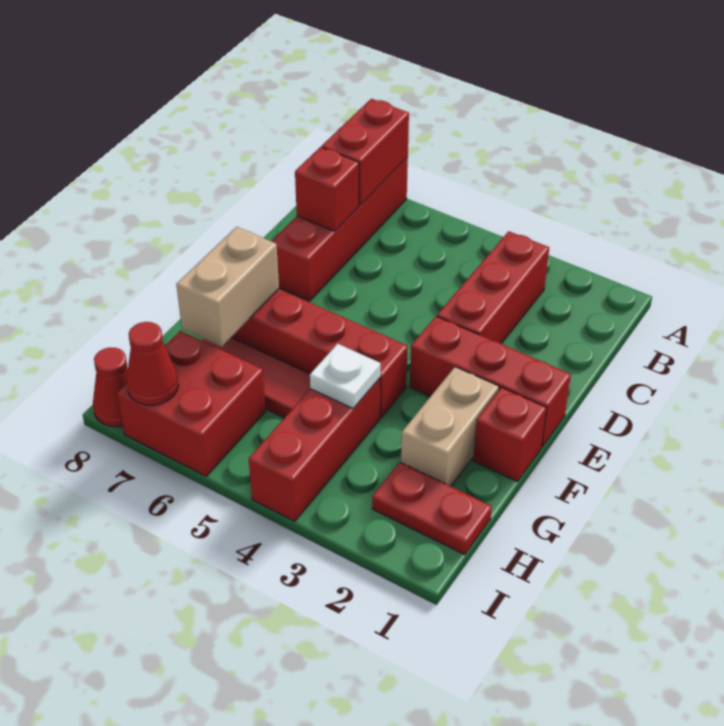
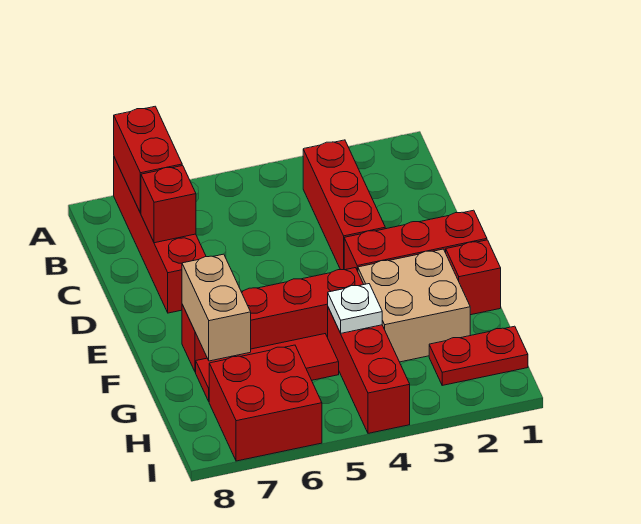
tan brick F2:G2 level 1 -> tan brick F2:G3 level 1
red cone I7 level 2 -> none
red cone I8 level 1 -> none

